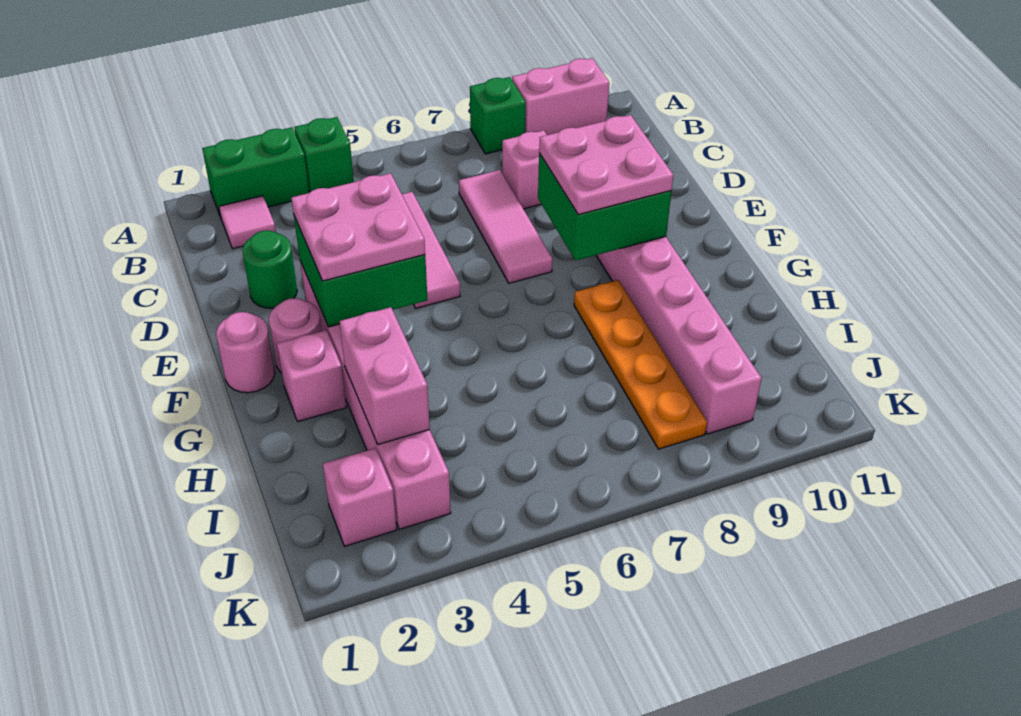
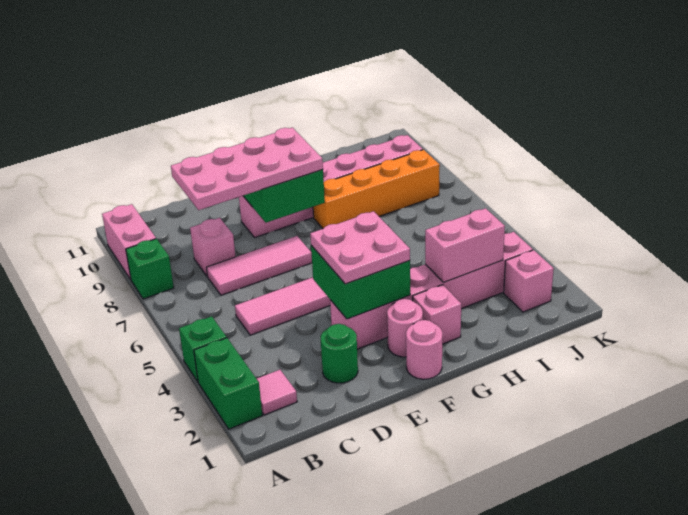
pink plate E8:F9 level 3 -> pink plate C8:F9 level 3
orange plate G8:J8 level 1 -> orange brick G8:J8 level 1

